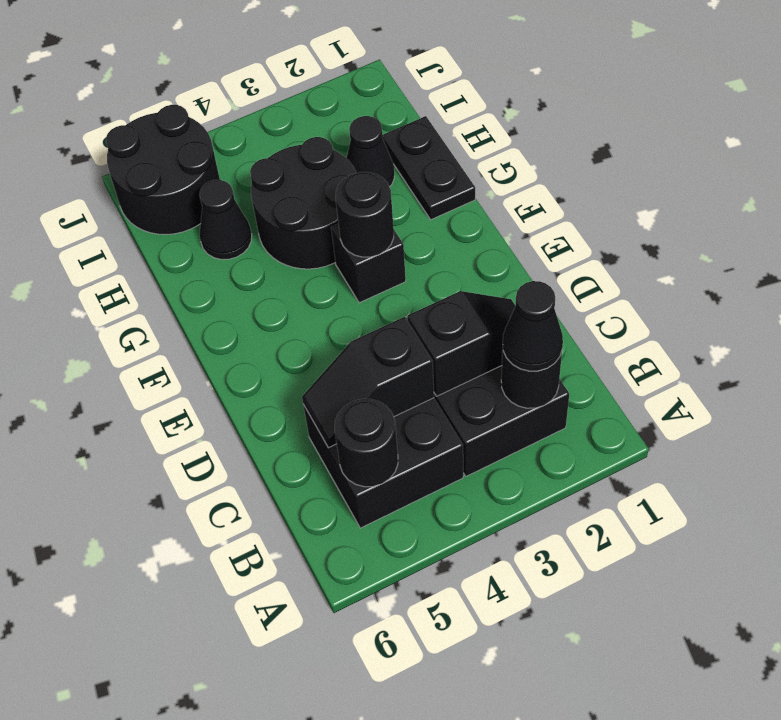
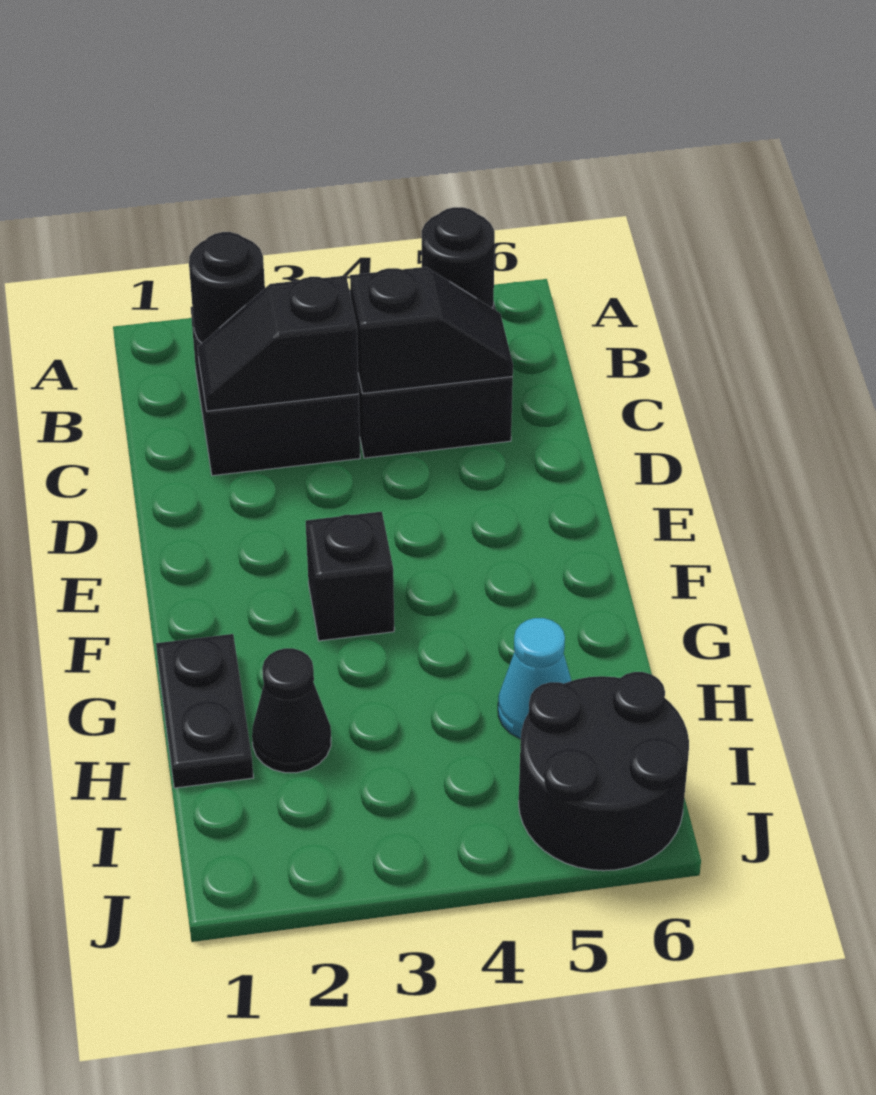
black cone B2 level 3 -> none
black round brick F3 level 2 -> none
black round brick G3:H4 level 1 -> none
black cone H5 level 1 -> cyan cone H5 level 1

